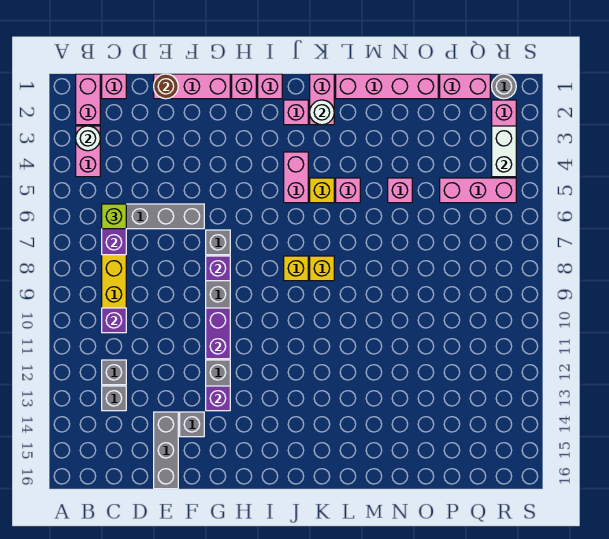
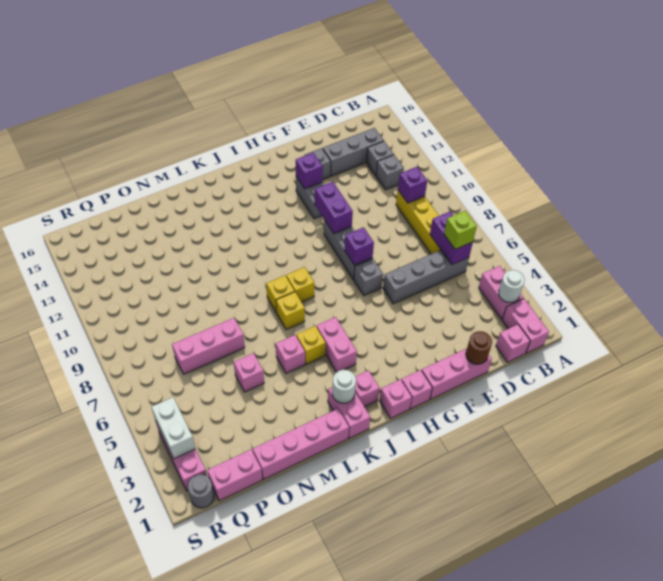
grey brick E14:E16 level 1 -> grey brick C14:E14 level 1
none -> yellow brick K7 level 1
pink brick P5:R5 level 1 -> pink brick N7:P7 level 1

